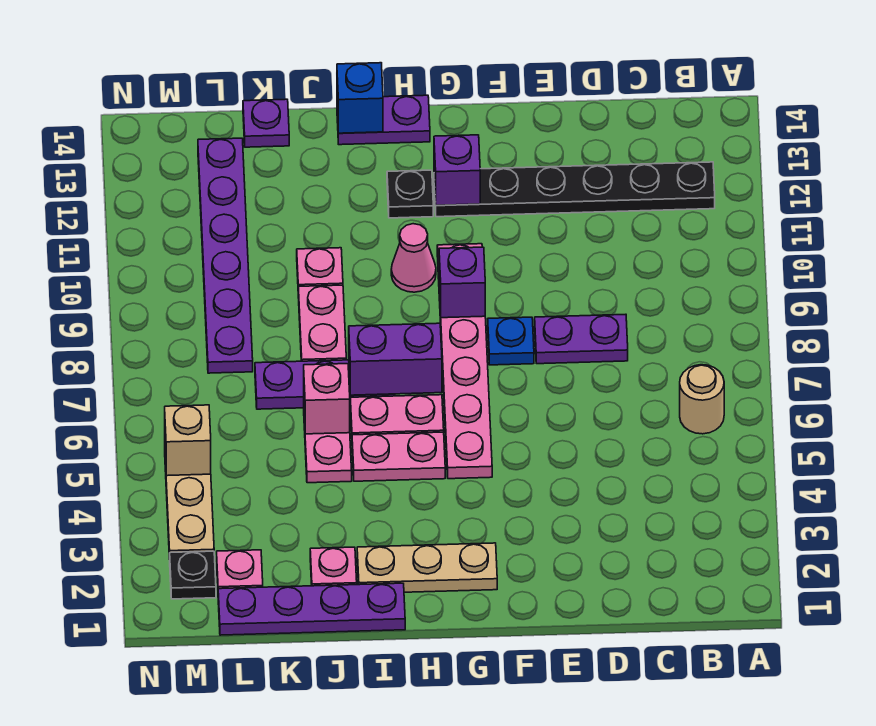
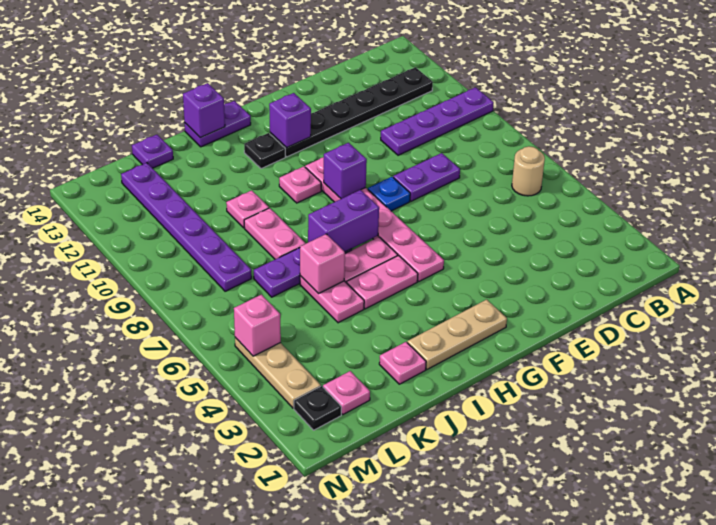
pink cone H10 level 1 -> pink plate H10 level 1
purple plate I1:L1 level 1 -> purple plate A10:D10 level 1
blue brick I14 level 2 -> purple brick I14 level 2
tan brick M5 level 2 -> pink brick M5 level 2

